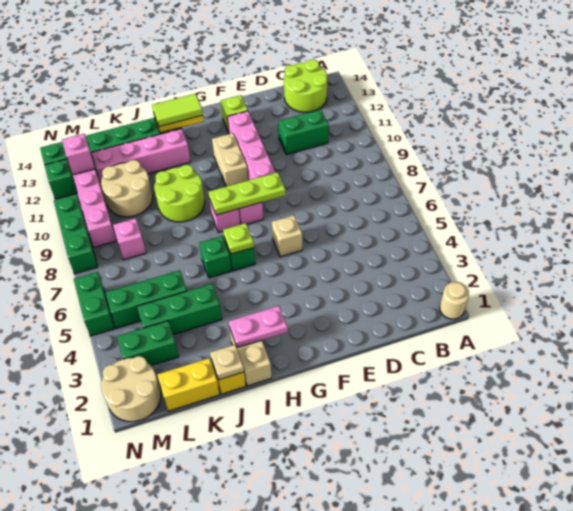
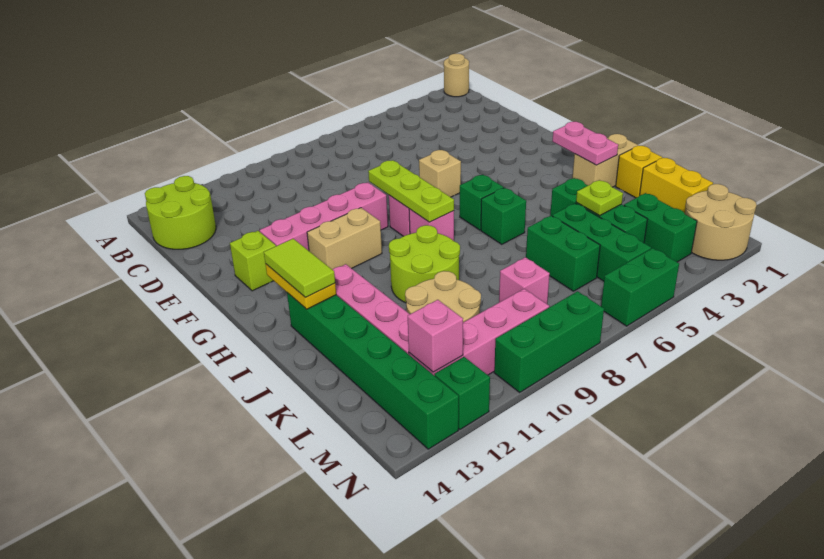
green brick C11:D11 level 1 -> green brick K6:L6 level 1
lime plate H6 level 2 -> lime plate K4 level 2
tan plate J1 level 2 -> none

